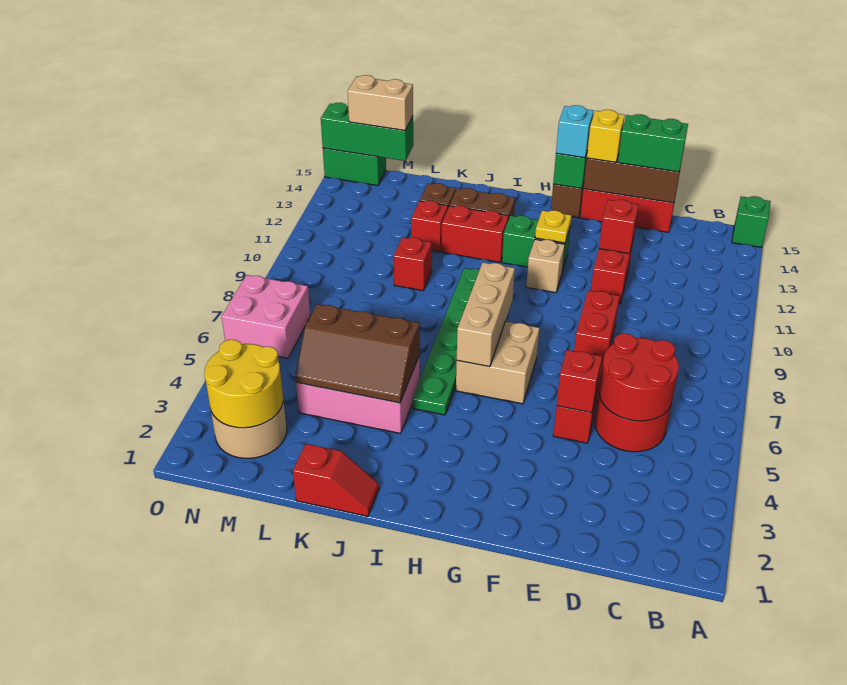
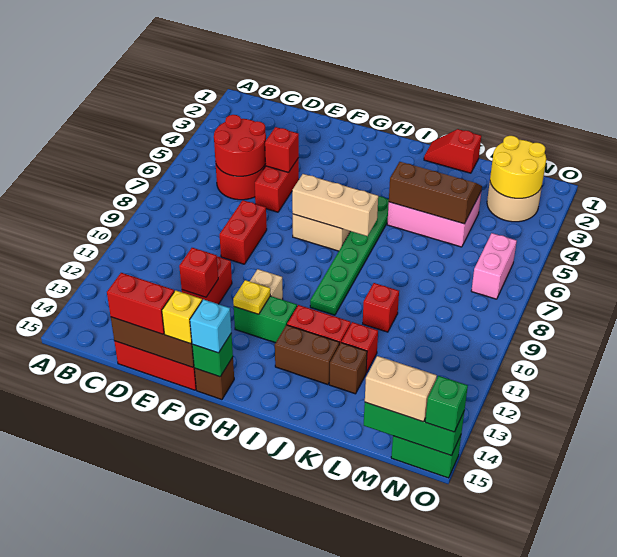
green brick A15 level 1 -> green brick O15 level 3
green brick D15:E15 level 3 -> red brick D15:E15 level 3
tan brick H6:H8 level 2 -> tan brick G7:I7 level 2
pink brick N6:O7 level 1 -> pink brick N6:N7 level 1

